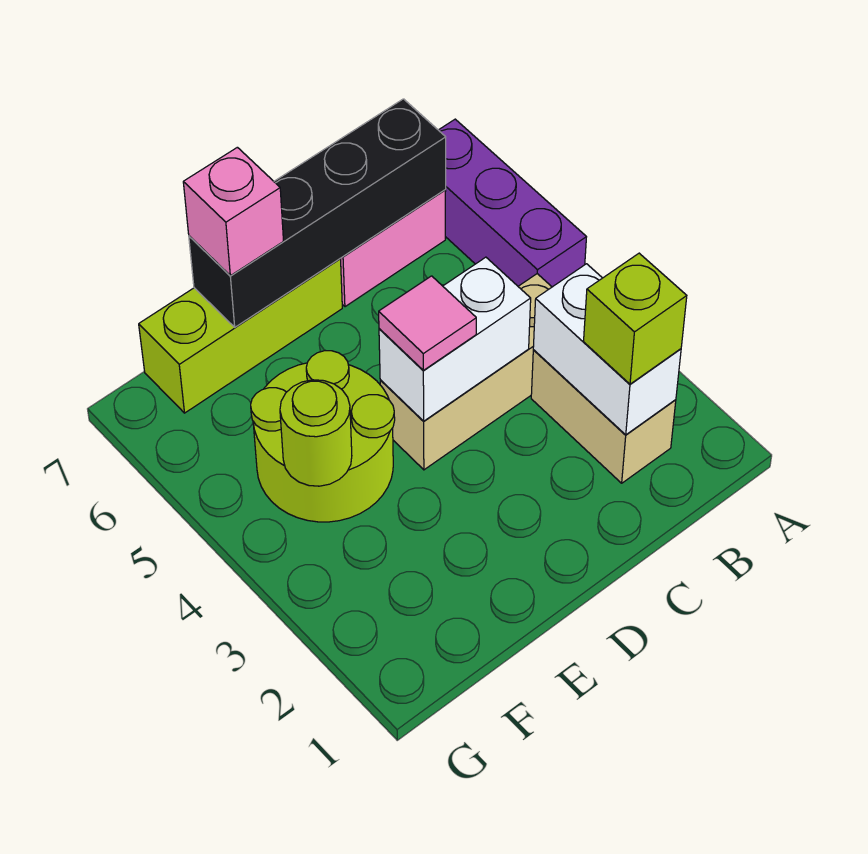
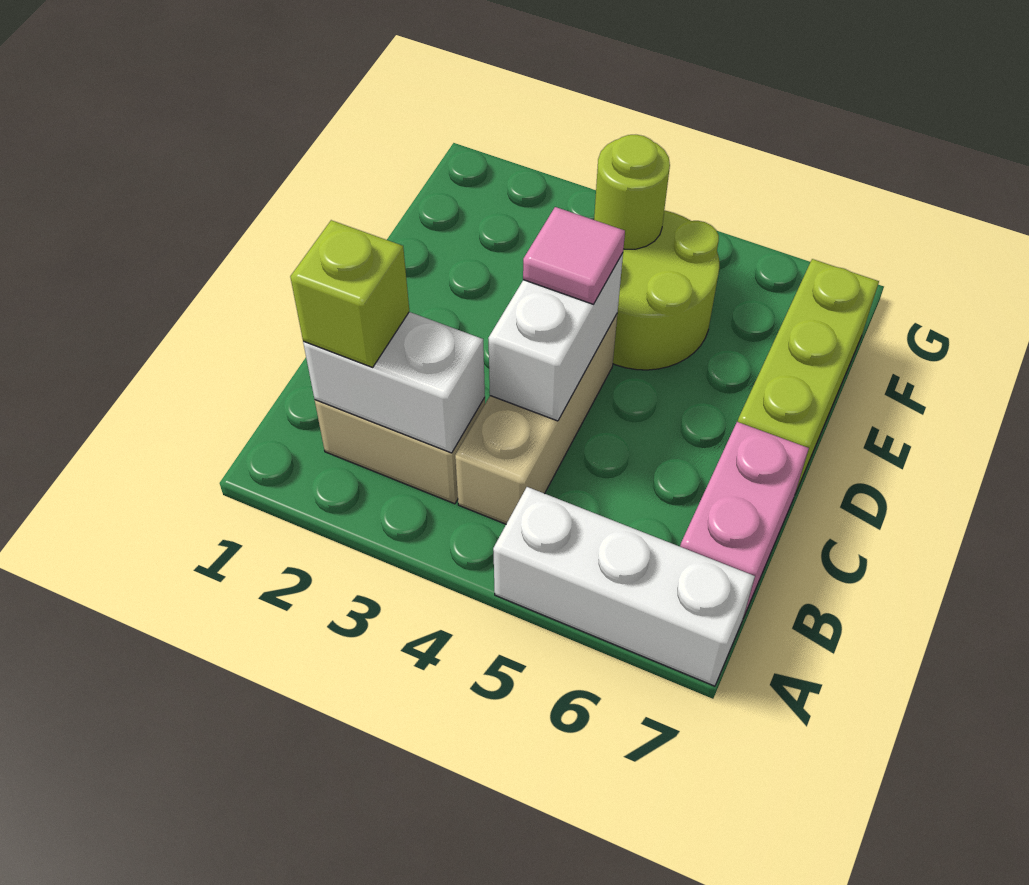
purple brick A5:A7 level 1 -> white brick A5:A7 level 1
black brick B7:E7 level 2 -> none
pink brick E7 level 3 -> none

